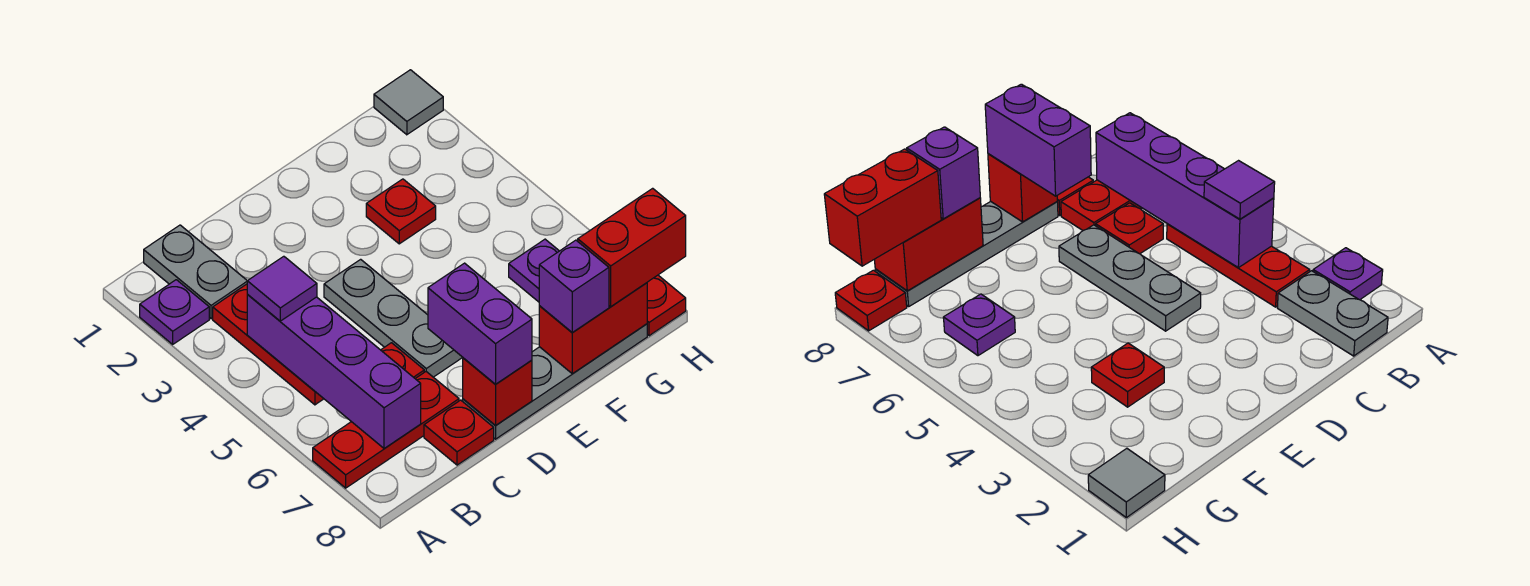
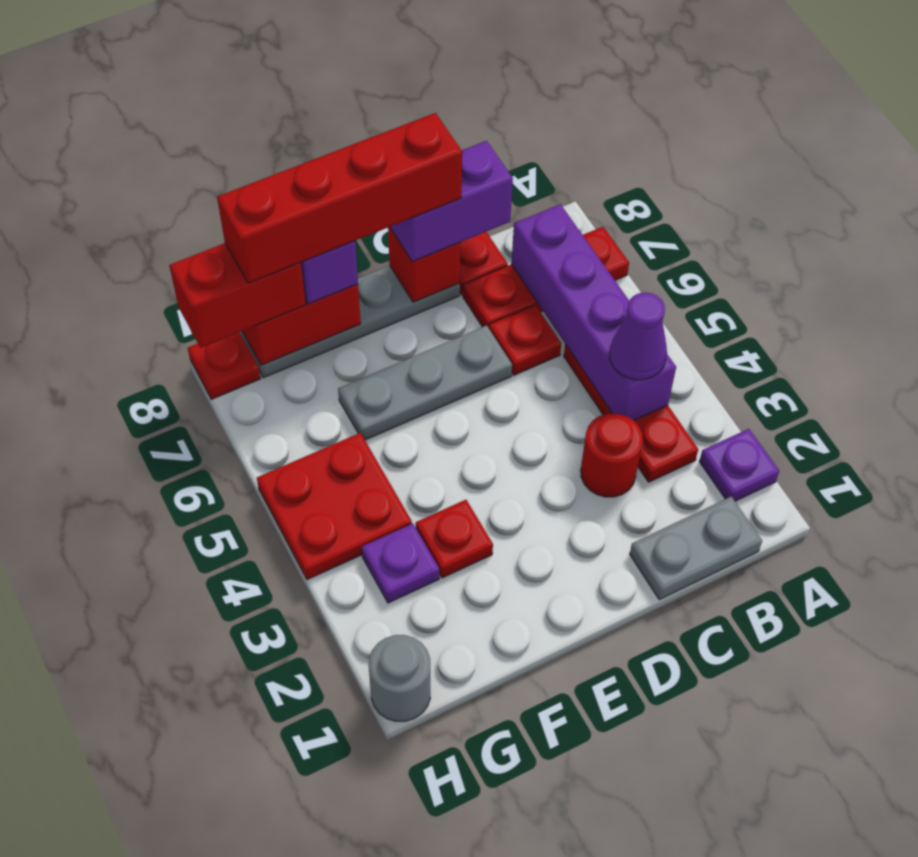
grey plate B1:B2 level 1 -> grey plate B1:C1 level 1
purple tile B4 level 3 -> purple cone B4 level 3
none -> red round brick C3 level 1
grey plate D4:D6 level 1 -> grey plate D6:F6 level 1
purple brick D7:D8 level 3 -> purple brick C8:D8 level 3
none -> red brick D8:G8 level 4
none -> red plate G4:H5 level 1
purple plate G6 level 1 -> purple plate G3 level 1
grey tile H1 level 1 -> grey round brick H1 level 1

